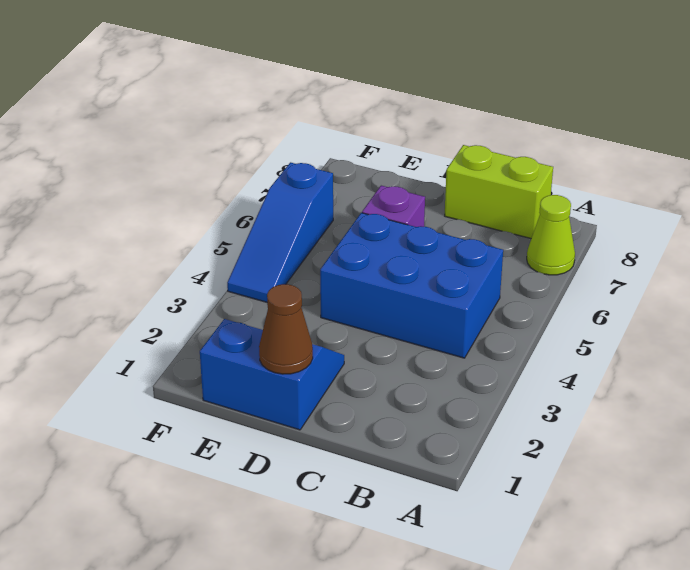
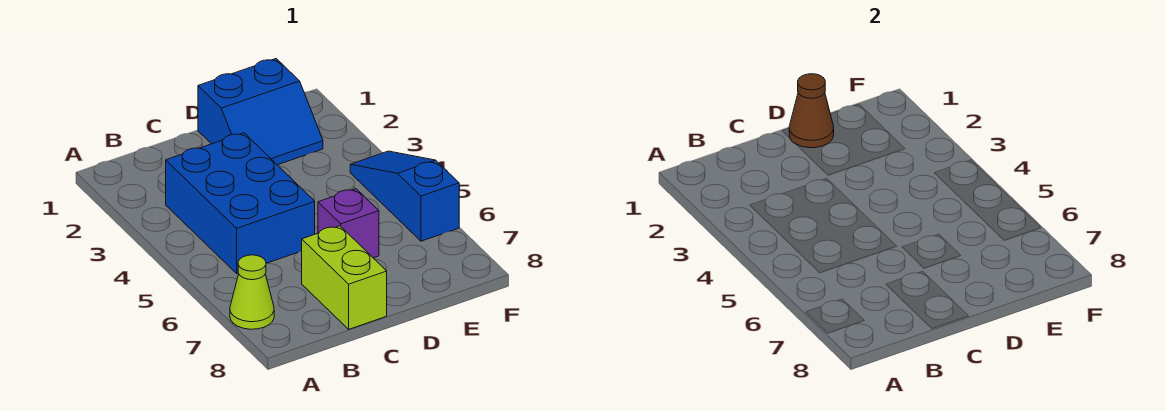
blue brick B4:D5 level 1 -> blue brick B3:C5 level 1
lime brick B8:C8 level 1 -> lime brick C7:C8 level 1

